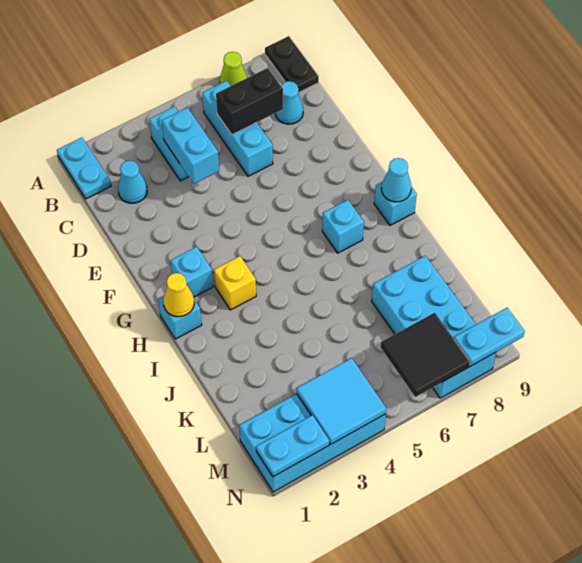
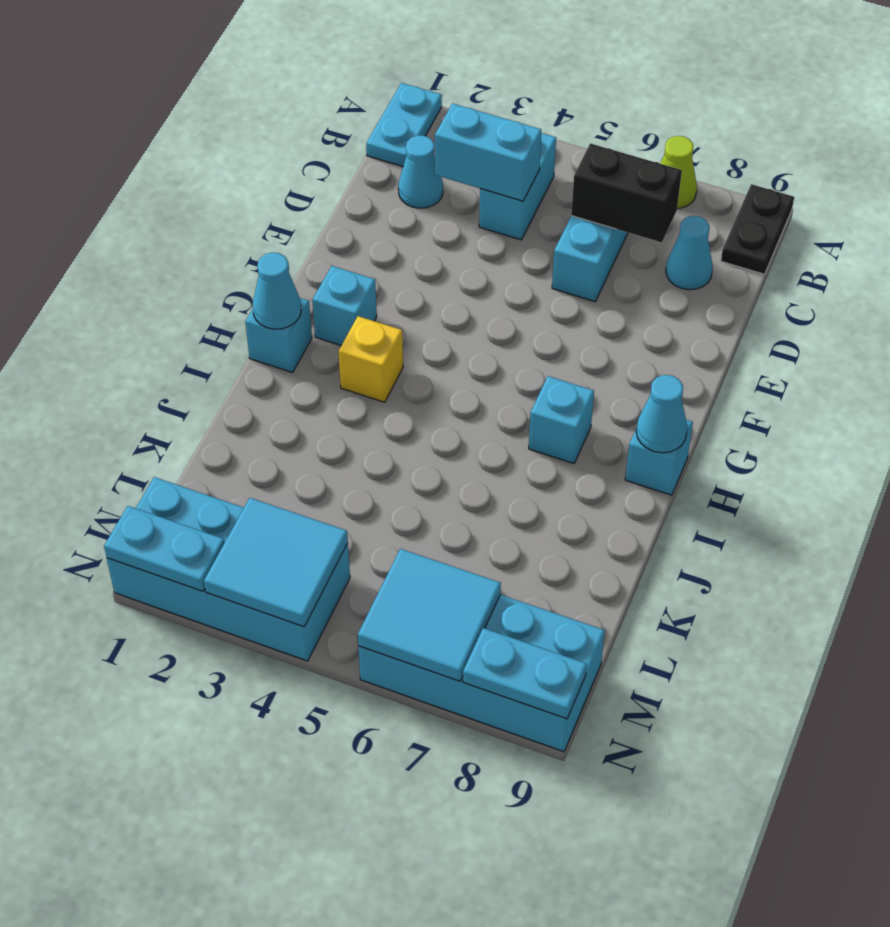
cyan brick C4:D4 level 2 -> cyan brick C3:C4 level 2
yellow cone H1 level 2 -> cyan cone H1 level 2
cyan brick K7:N8 level 1 -> cyan brick M6:N9 level 1
black tile M6:N7 level 2 -> cyan tile M6:N7 level 2

